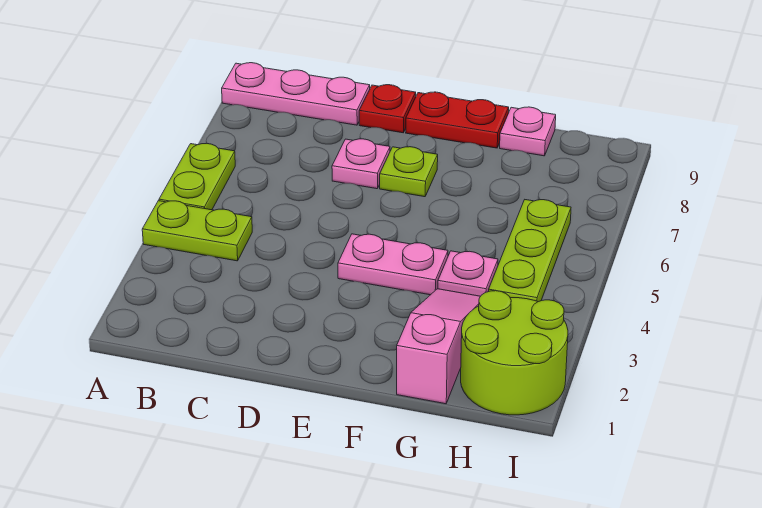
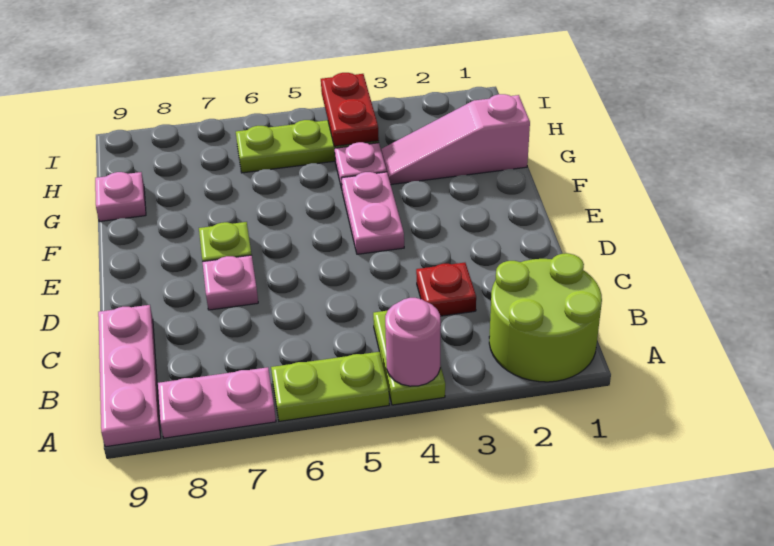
none -> pink round brick A4 level 2
none -> pink plate A7:A8 level 1
red plate D9 level 1 -> red plate C3 level 1
red plate E9:F9 level 1 -> red plate H4:I4 level 2
lime round brick H1:I2 level 1 -> lime round brick A1:B2 level 1

